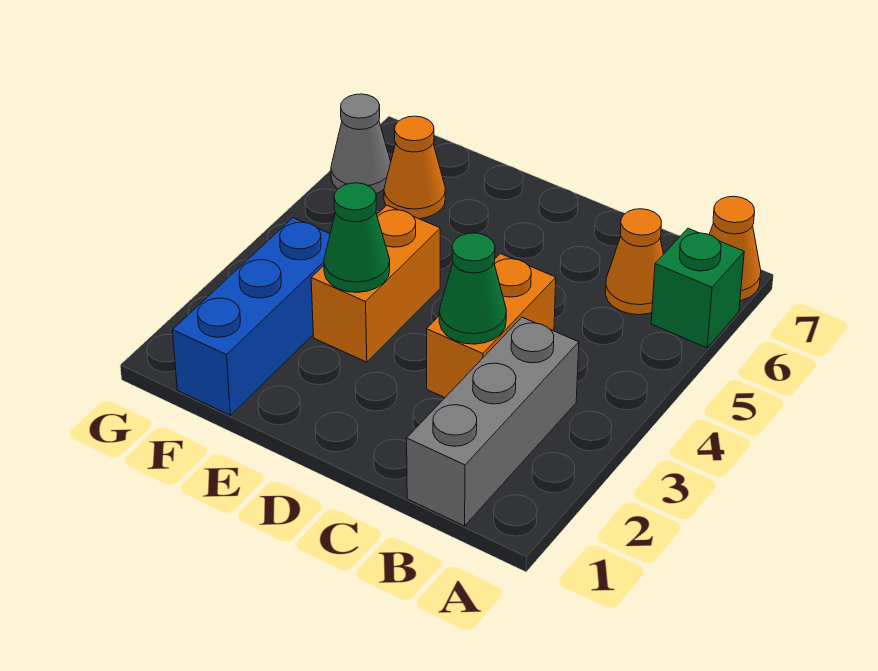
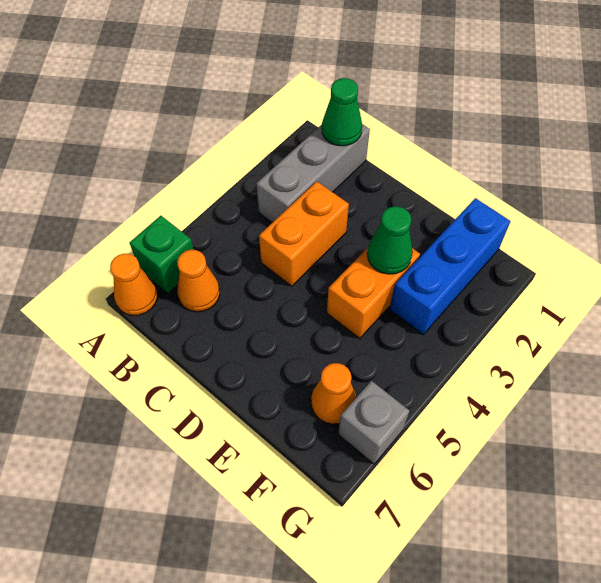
green cone C3 level 2 -> green cone B1 level 2
grey cone G6 level 1 -> grey brick G6 level 1

